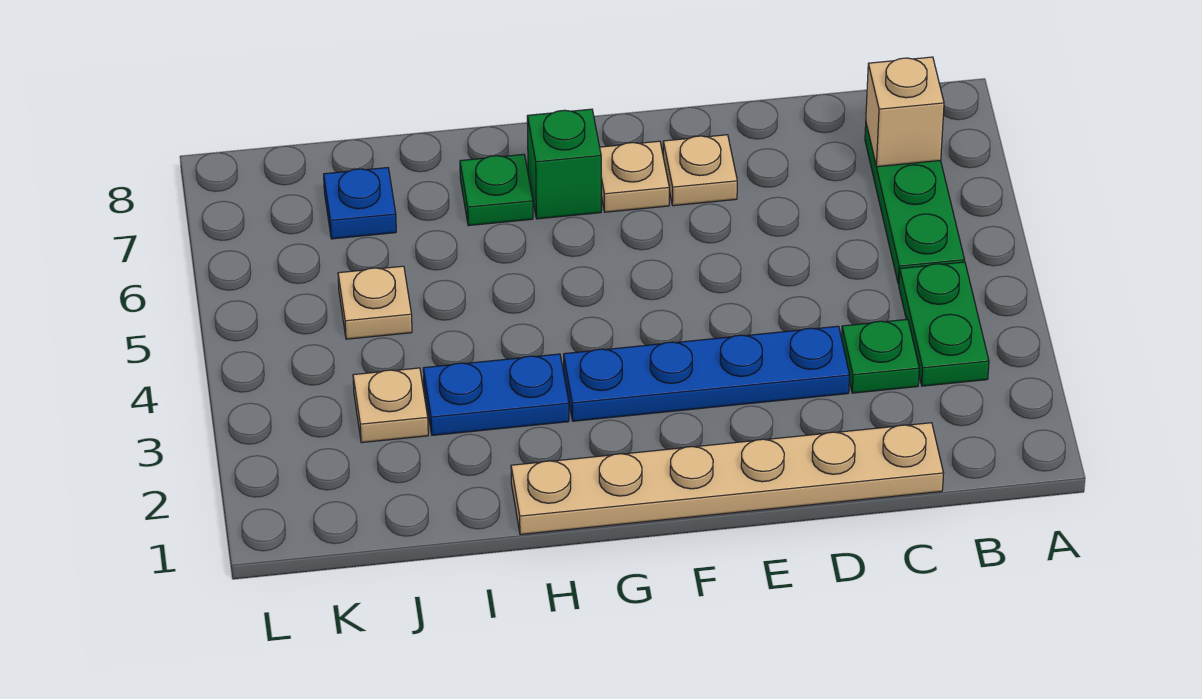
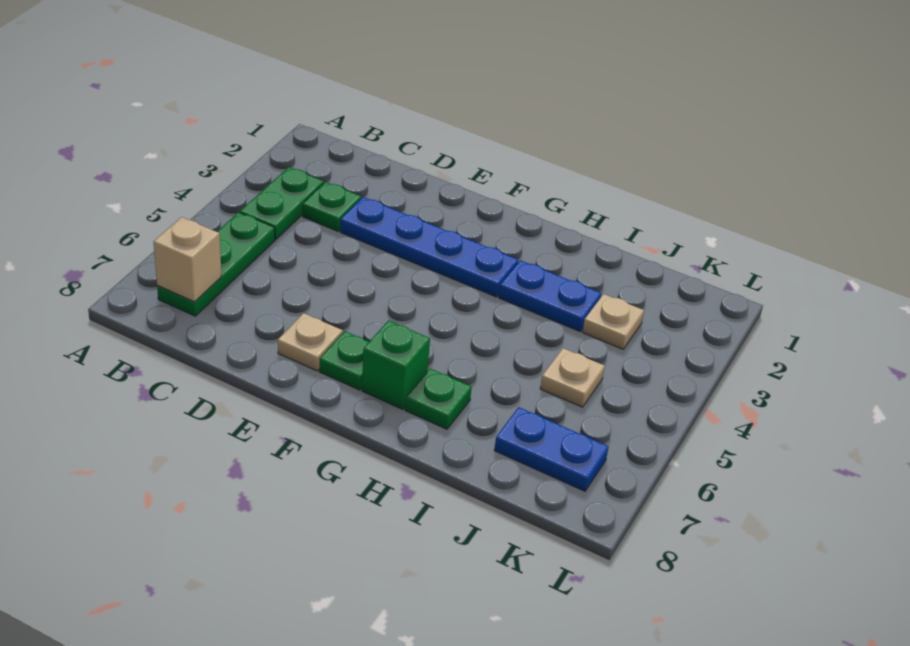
tan plate C1:H1 level 1 -> none
tan plate F7 level 1 -> green plate F7 level 1
blue plate J7 level 1 -> blue plate J7:K7 level 1

